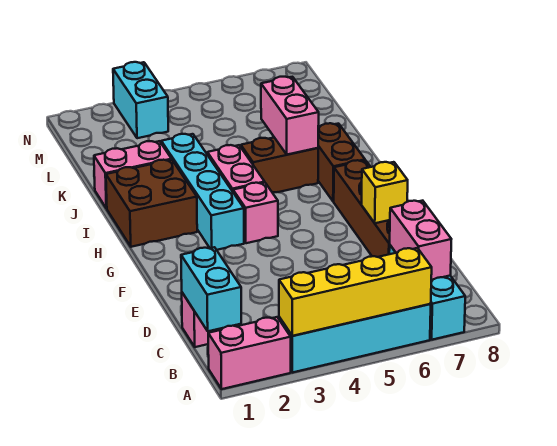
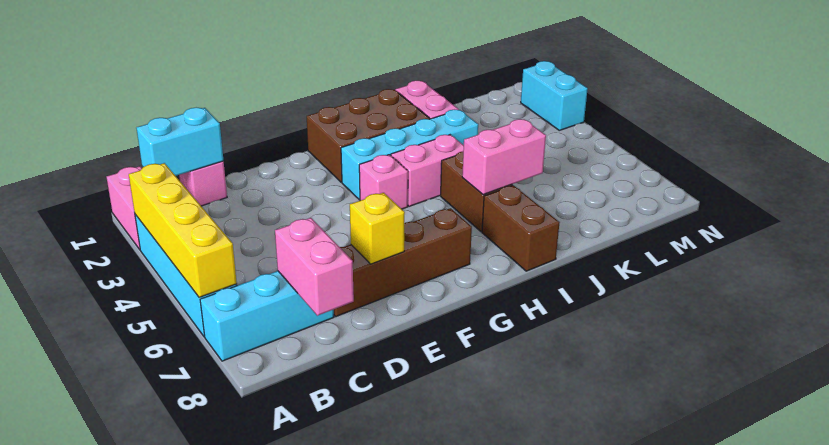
pink brick B7:C7 level 2 -> pink brick C7:C8 level 2
brown brick H1:I2 level 1 -> brown brick G1:I2 level 1
brown brick H7:I7 level 1 -> brown brick I7:I8 level 1
cyan brick M3:N3 level 1 -> cyan brick N2:N3 level 1

